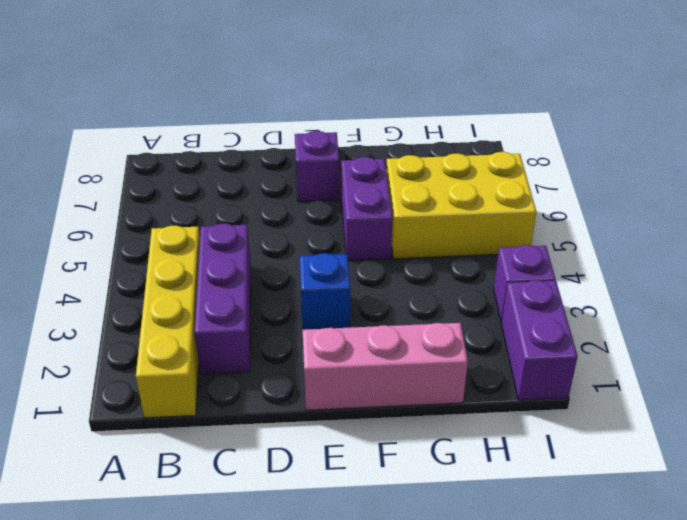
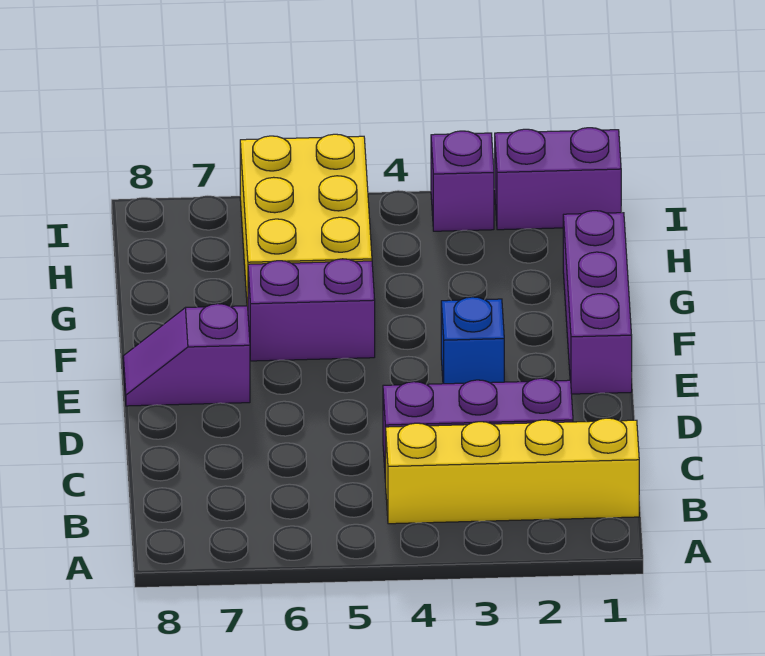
pink brick E1:G1 level 1 -> purple brick E1:G1 level 1

